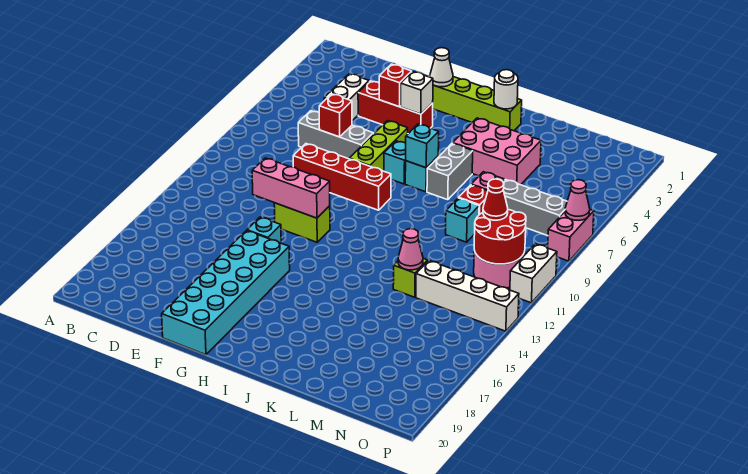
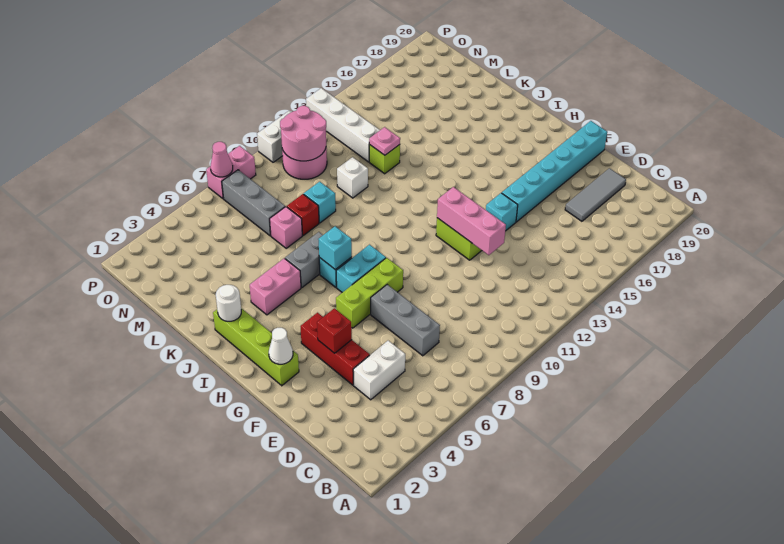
none -> grey tile D17:D19 level 1
red brick E7 level 2 -> none
red brick E9:H9 level 1 -> none
cyan brick F15:G20 level 1 -> cyan brick F15:F20 level 1
white brick G4 level 2 -> white brick L11 level 1
cyan brick H7 level 1 -> cyan brick H7:H8 level 1
pink brick J4:L5 level 1 -> pink brick J4:J5 level 1
pink cone L13 level 2 -> pink plate L13 level 2
red round brick N10:O11 level 2 -> pink round brick N10:O11 level 2
red cone N10 level 3 -> none

